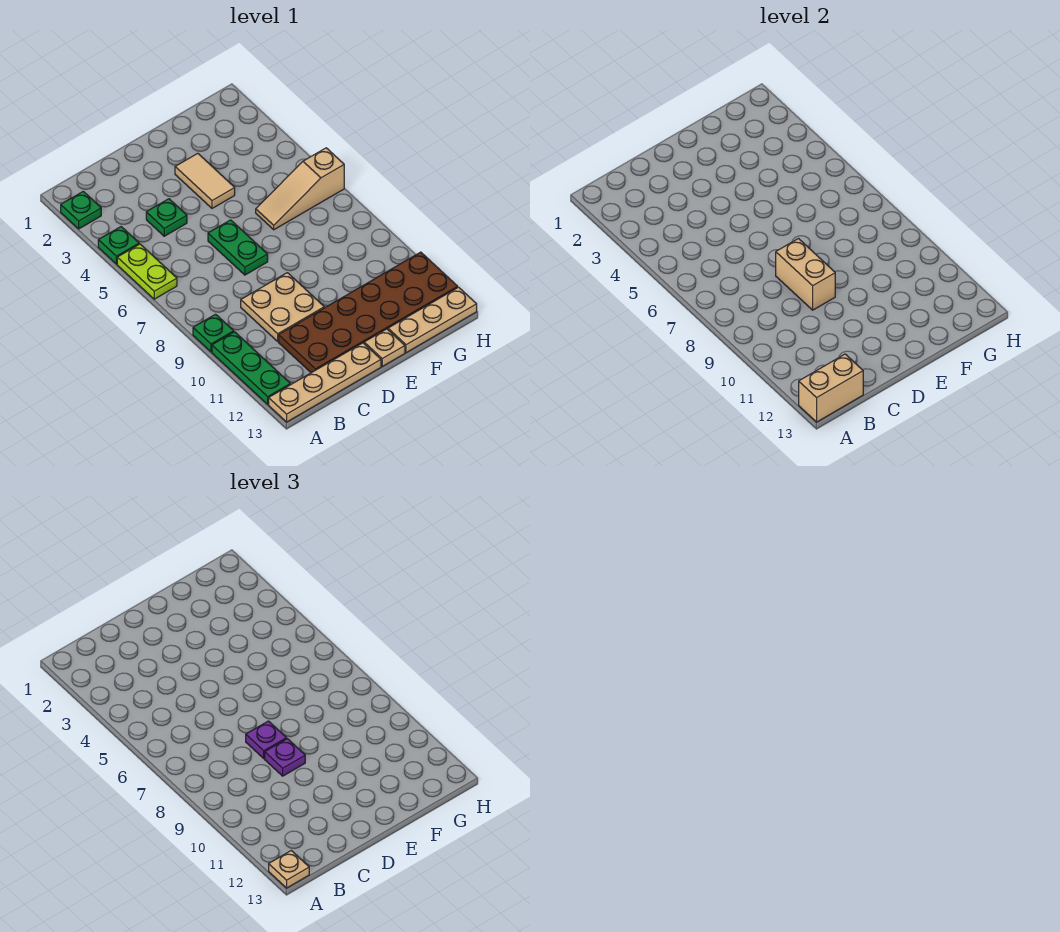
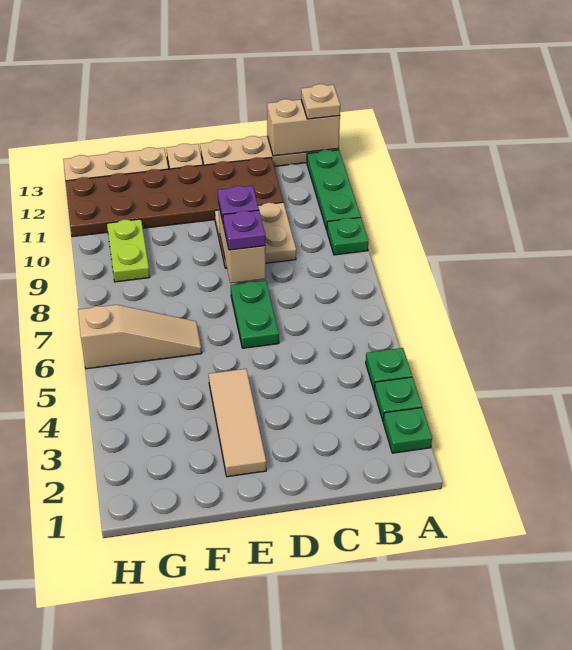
lime plate A5:A6 level 1 -> lime plate G9:G10 level 1
green plate C4 level 1 -> green plate A3 level 1
tan tile E3:E4 level 1 -> tan tile E2:E4 level 1

